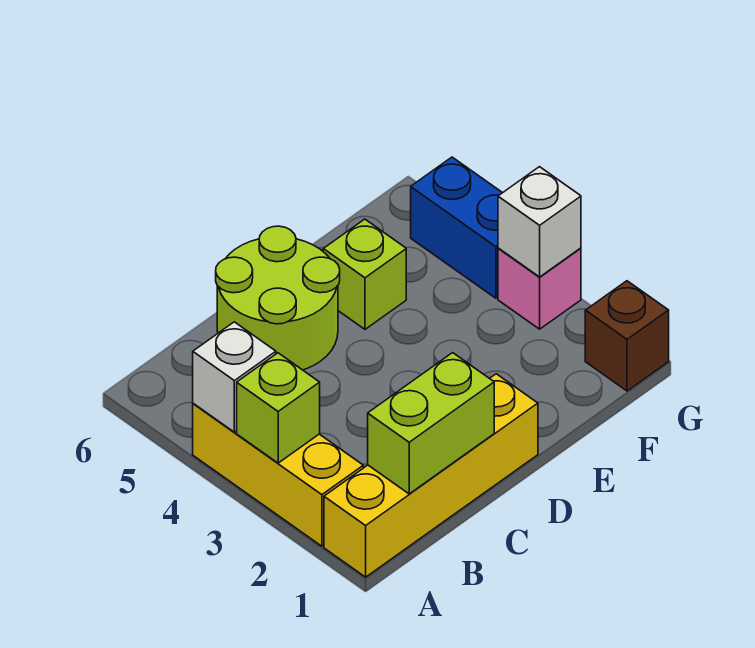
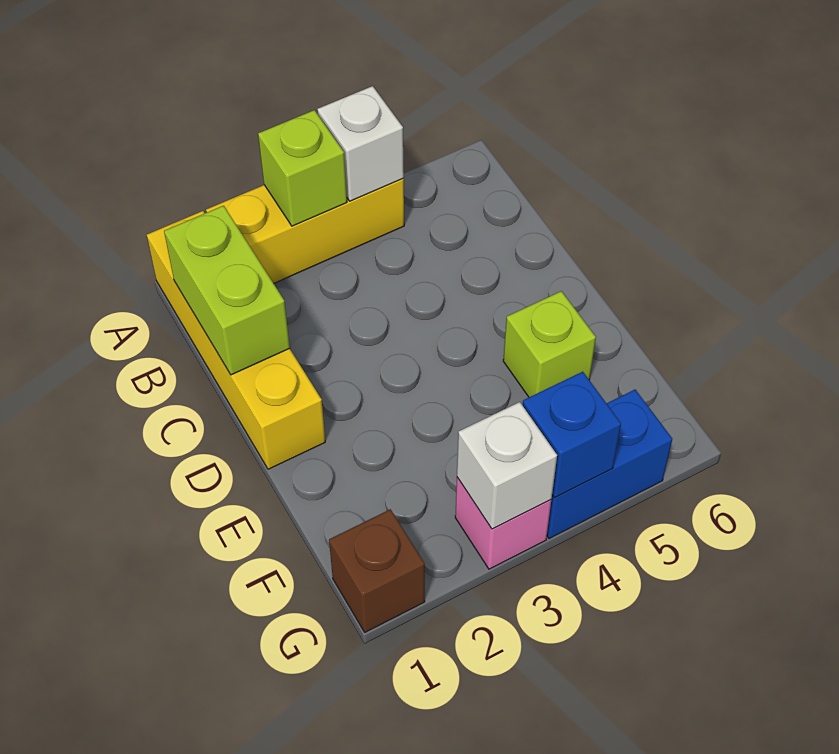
lime round brick C5:D6 level 1 -> none
none -> blue brick G4 level 2

